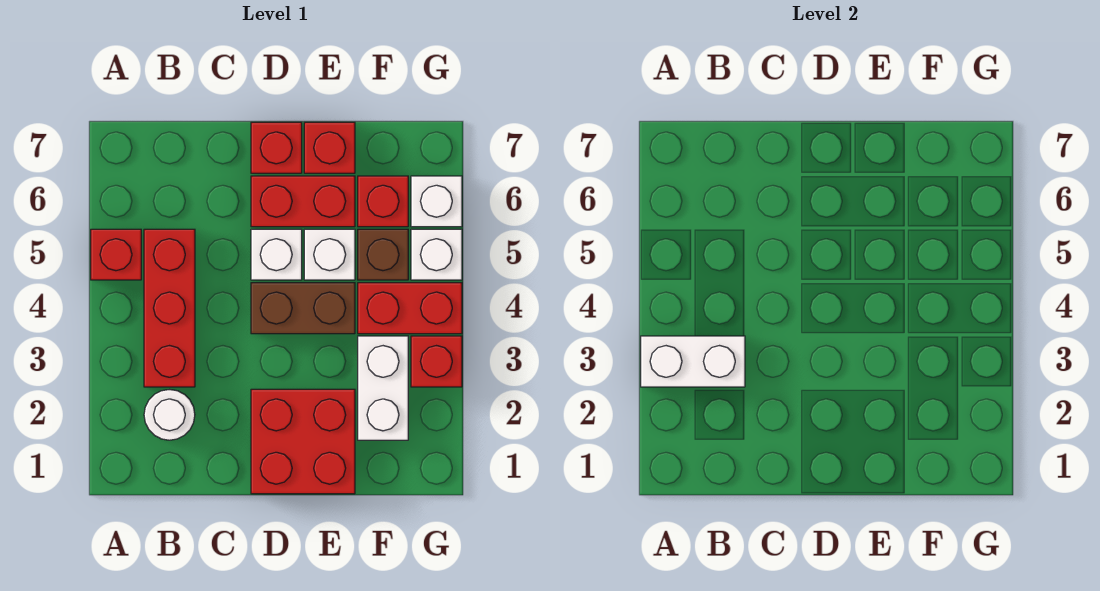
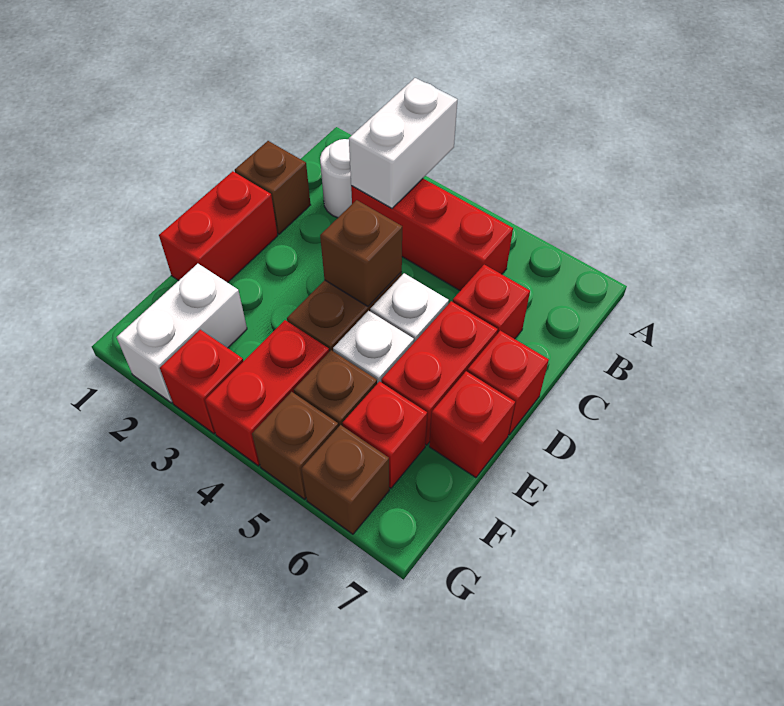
red brick A5 level 1 -> red brick C6 level 1
none -> brown brick C1 level 1
red brick D1:E2 level 1 -> red brick D1:E1 level 1
none -> brown brick D4 level 2
white brick F2:F3 level 1 -> white brick F2:G2 level 1
white brick G5 level 1 -> brown brick G5 level 1
white brick G6 level 1 -> brown brick G6 level 1

